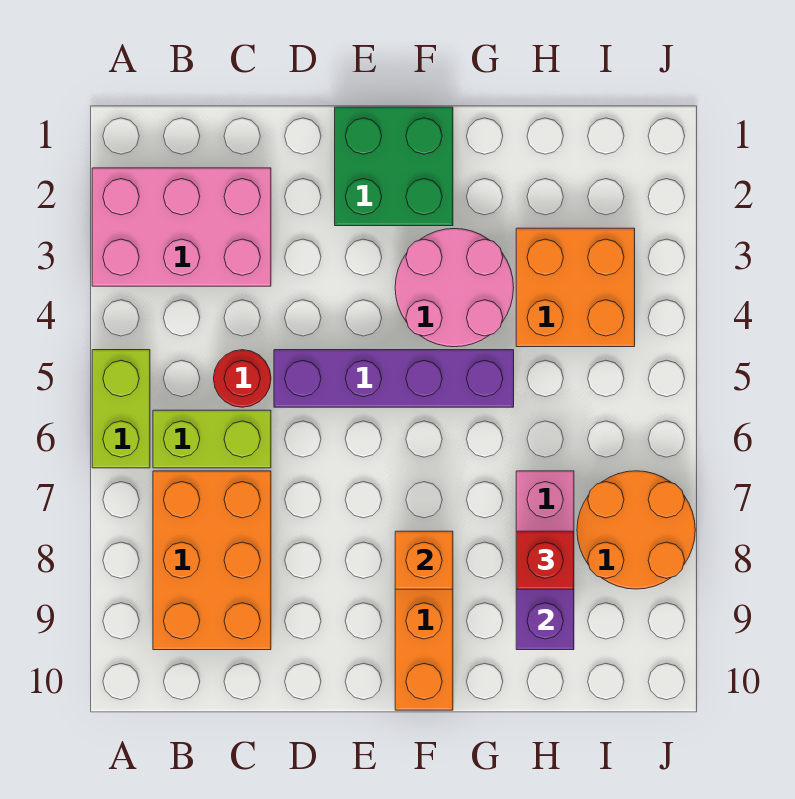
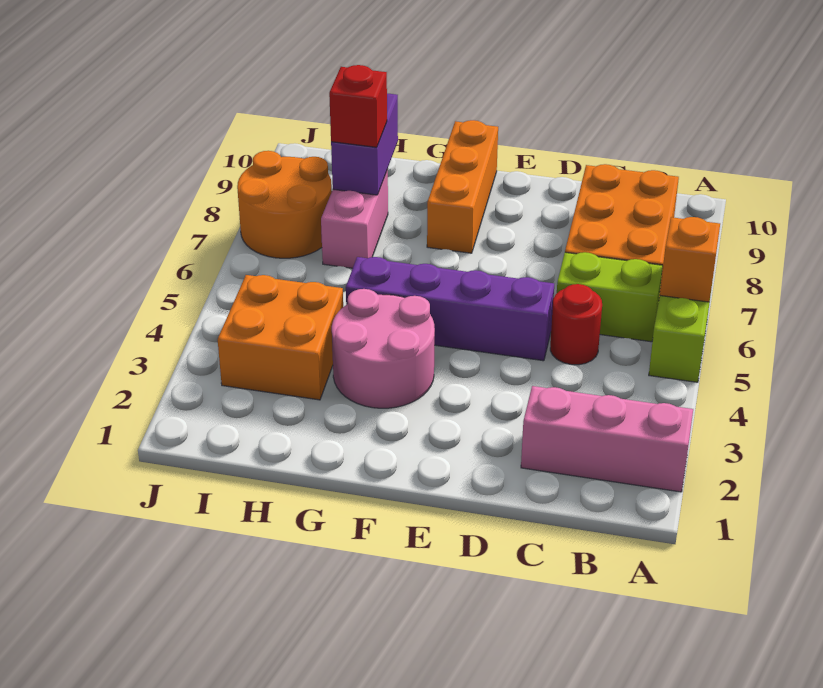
pink brick A2:C3 level 1 -> pink brick A2:C2 level 1
green brick E1:F2 level 1 -> none
orange brick F8 level 2 -> orange brick A6 level 2

